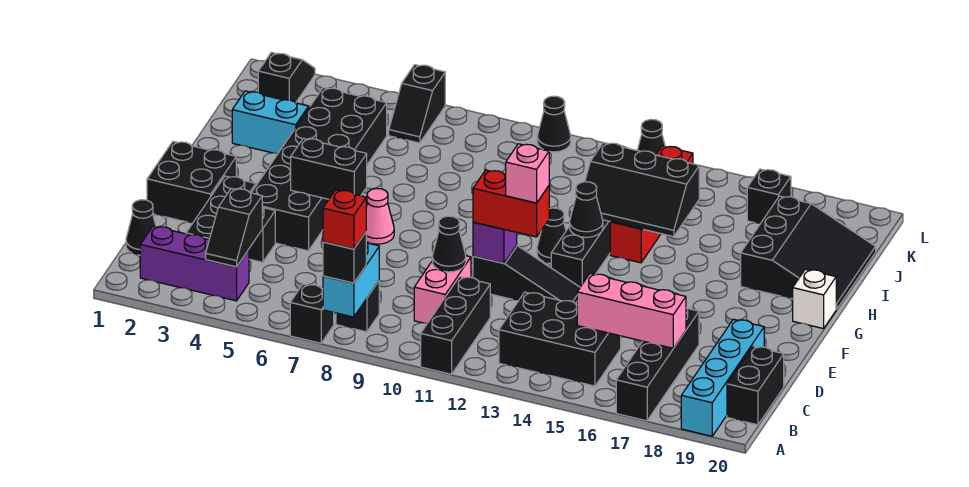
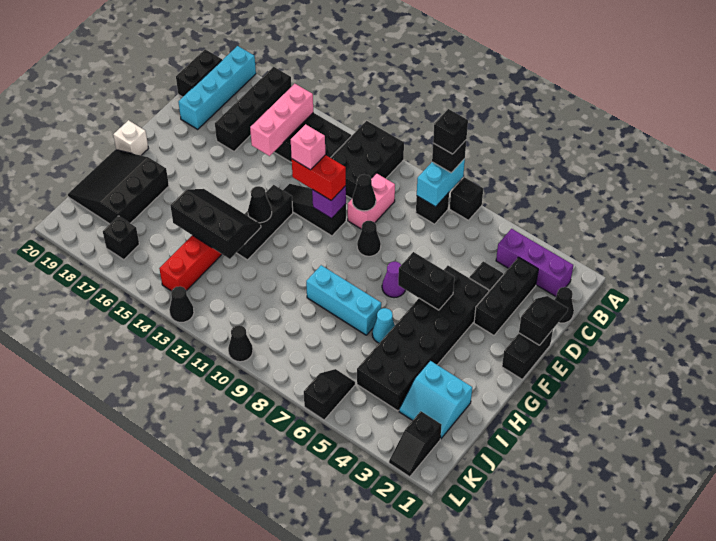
red brick A8 level 4 -> black brick A8 level 4
black brick A11:C11 level 1 -> black brick A11:C12 level 1
black slope B4:C4 level 2 top C -> black slope D1:E1 level 2 top E
pink brick C15:C17 level 2 -> pink brick B15:D15 level 2
black brick E1:F2 level 1 -> black brick E1:F1 level 1
pink cone F7 level 1 -> purple cone F7 level 1
black cone G12 level 1 -> black cone E9 level 1
none -> cyan cone H6 level 1
none -> cyan brick H7:H9 level 1

